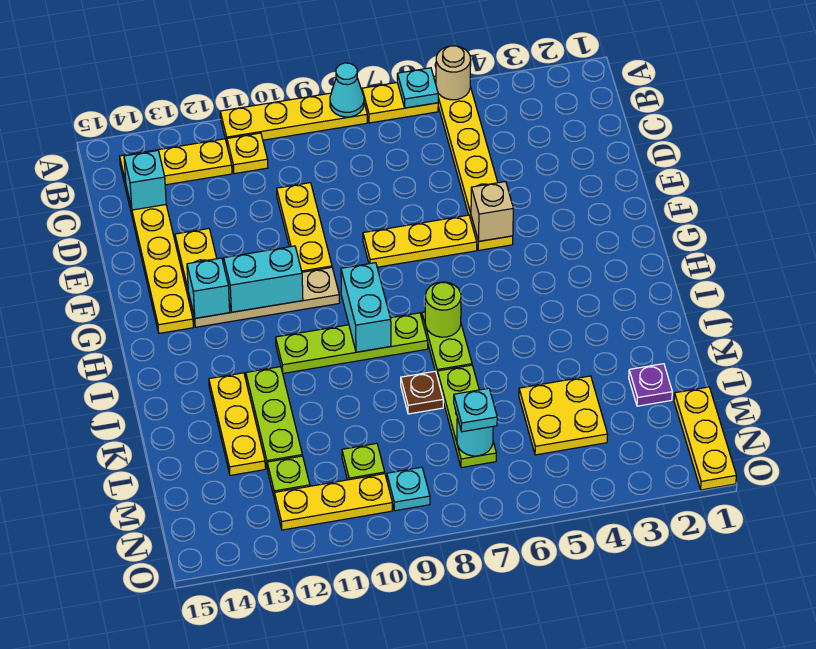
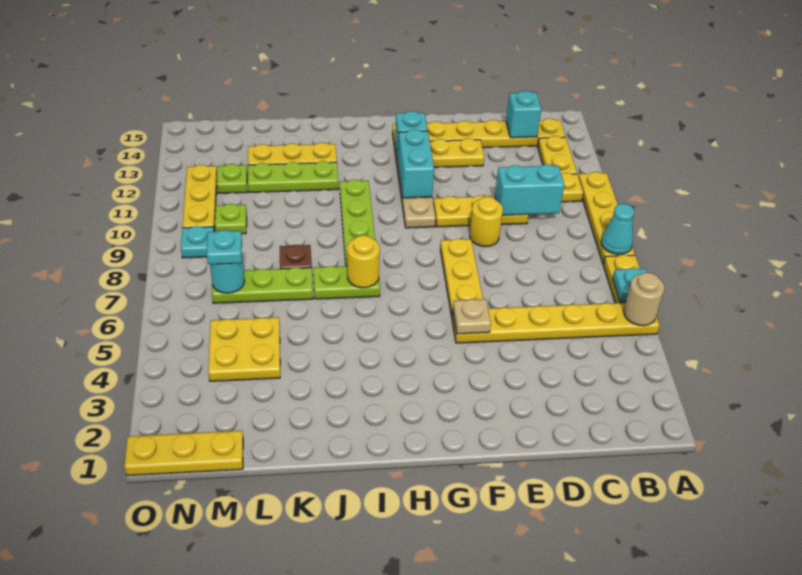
none -> yellow round brick E9 level 1
tan brick F5 level 2 -> tan plate F5 level 2
cyan brick H9:I9 level 2 -> cyan brick C10:D10 level 2
lime round brick I7 level 2 -> yellow round brick I7 level 2
purple plate L2 level 1 -> none

